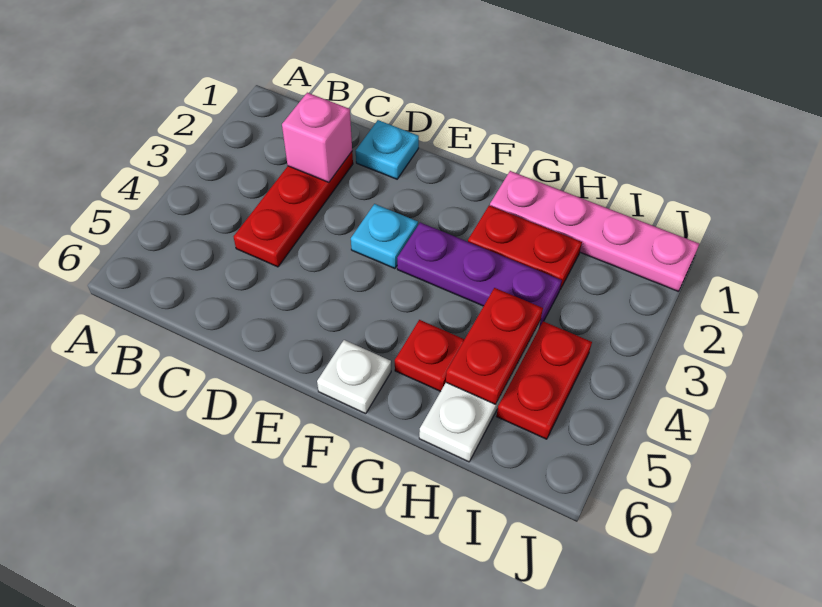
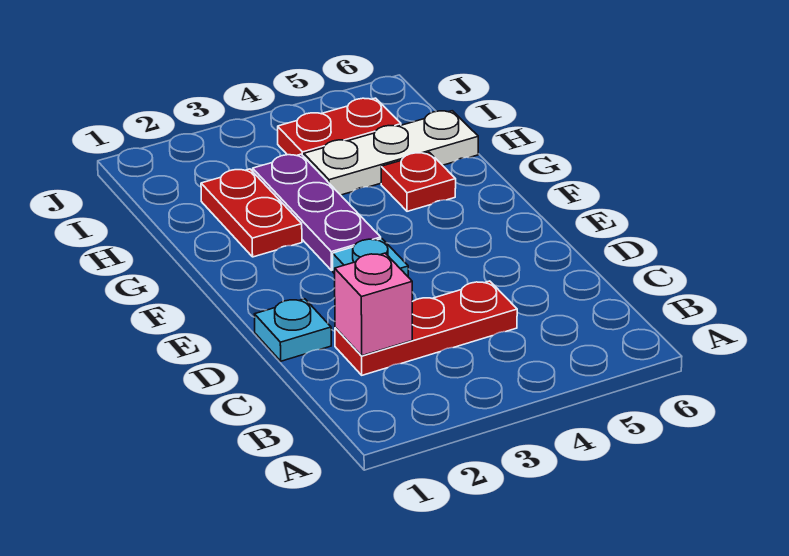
white plate F6 level 1 -> none
pink plate G1:J1 level 1 -> none
red plate H4:H5 level 2 -> none

